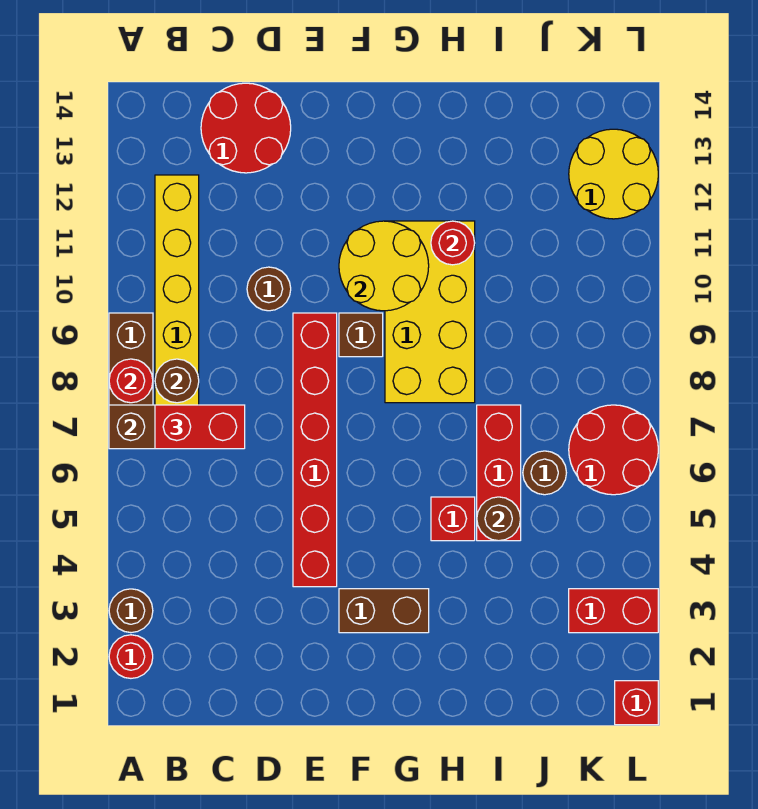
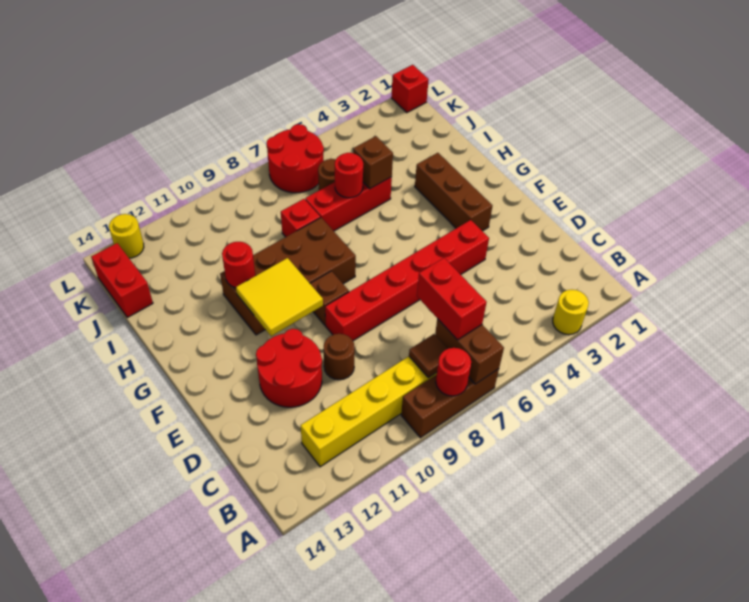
red round brick A2 level 1 -> red round brick I6 level 2
brown round brick A3 level 1 -> yellow round brick A3 level 1
brown round brick B8 level 2 -> brown tile B8 level 2
red round brick C13:D14 level 1 -> red round brick D11:E12 level 1
brown brick F3:G3 level 1 -> brown brick F3:H3 level 1
yellow round brick F10:G11 level 2 -> yellow tile F10:G11 level 2
yellow brick G8:H11 level 1 -> brown brick G8:H11 level 1
red brick H5 level 1 -> red brick I8 level 1
brown round brick I5 level 2 -> brown brick I5 level 2
red brick K3:L3 level 1 -> red brick J14:K14 level 1
yellow round brick K12:L13 level 1 -> yellow round brick L13 level 1

